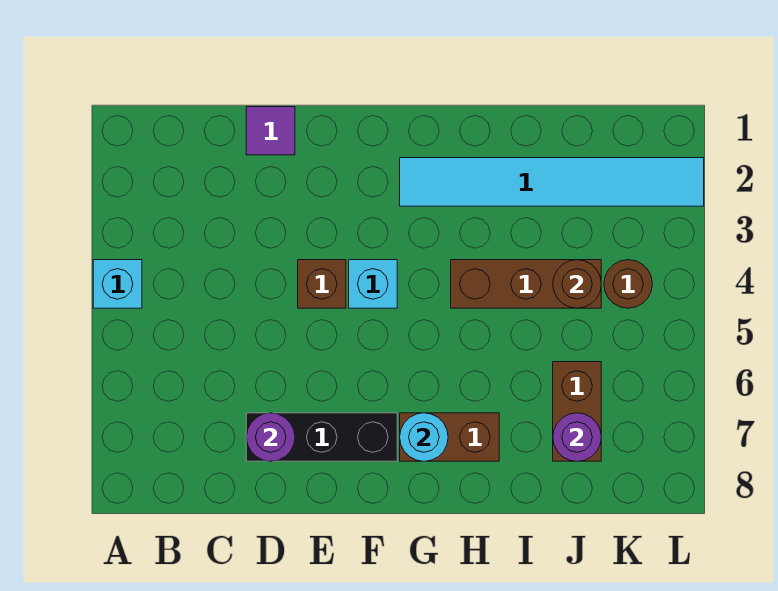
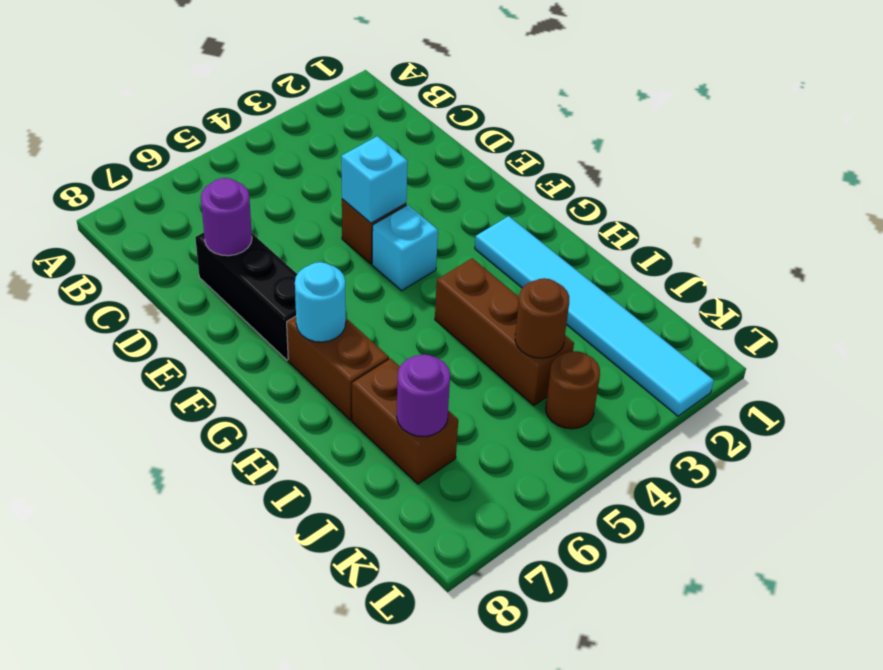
cyan brick A4 level 1 -> cyan brick E4 level 2
purple tile D1 level 1 -> none
brown brick J6:J7 level 1 -> brown brick I7:J7 level 1

